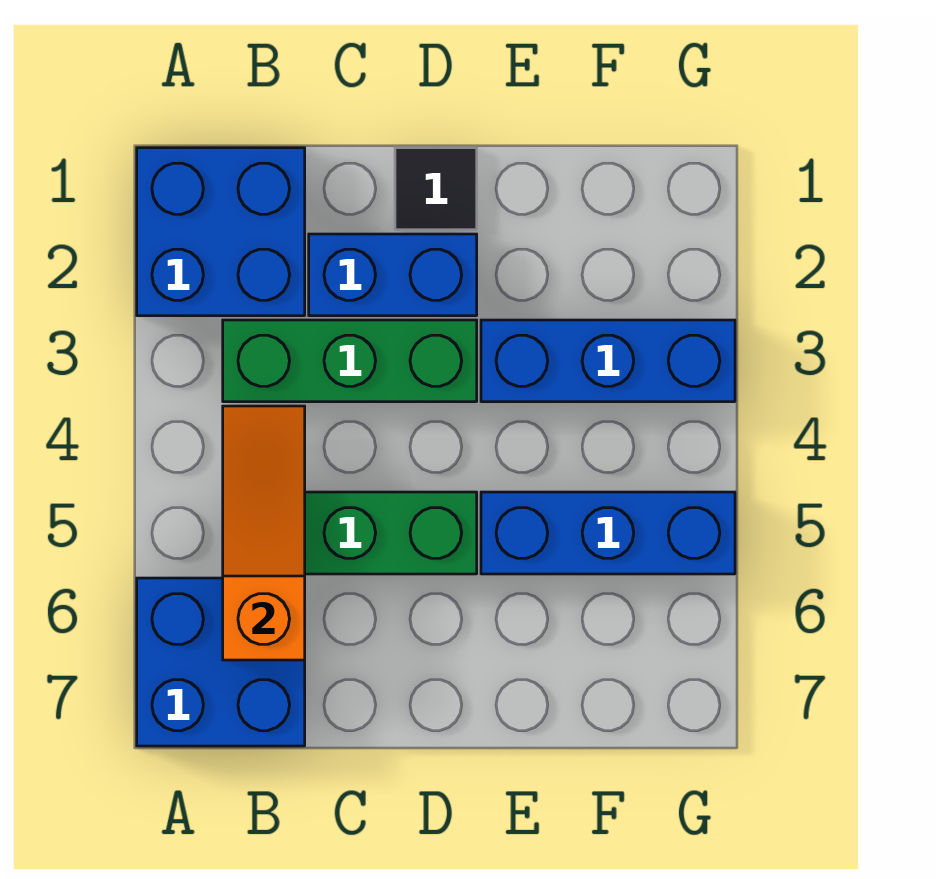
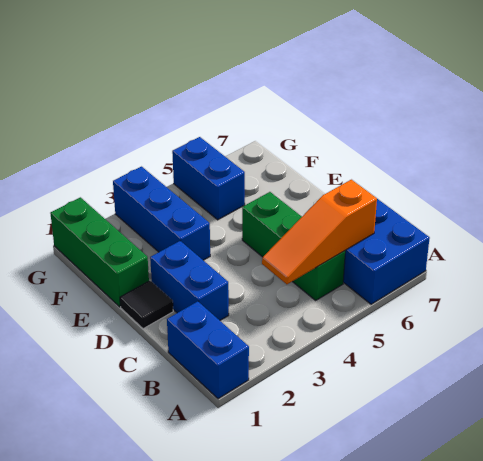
blue brick A1:B2 level 1 -> blue brick A1:B1 level 1
green brick B3:D3 level 1 -> green brick E1:G1 level 1
blue brick E5:G5 level 1 -> blue brick F5:G5 level 1

